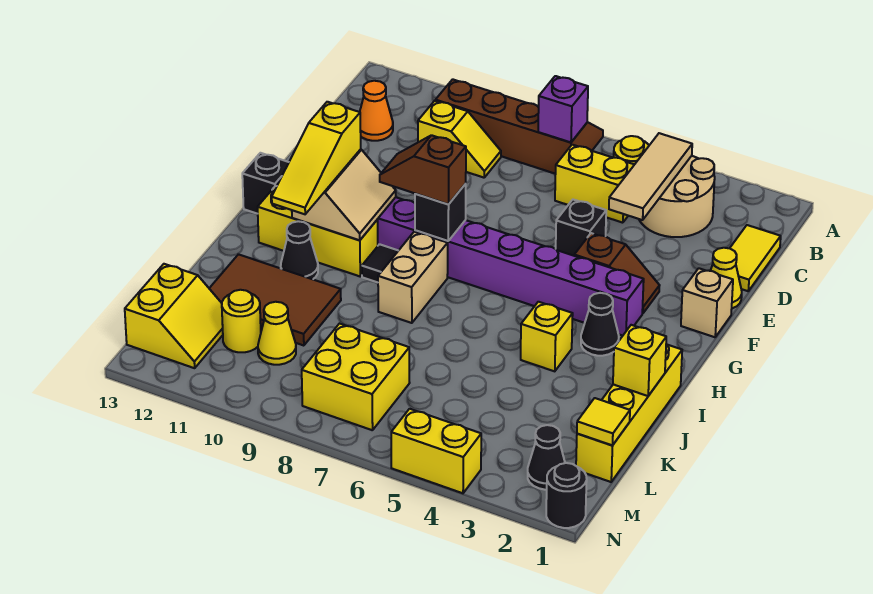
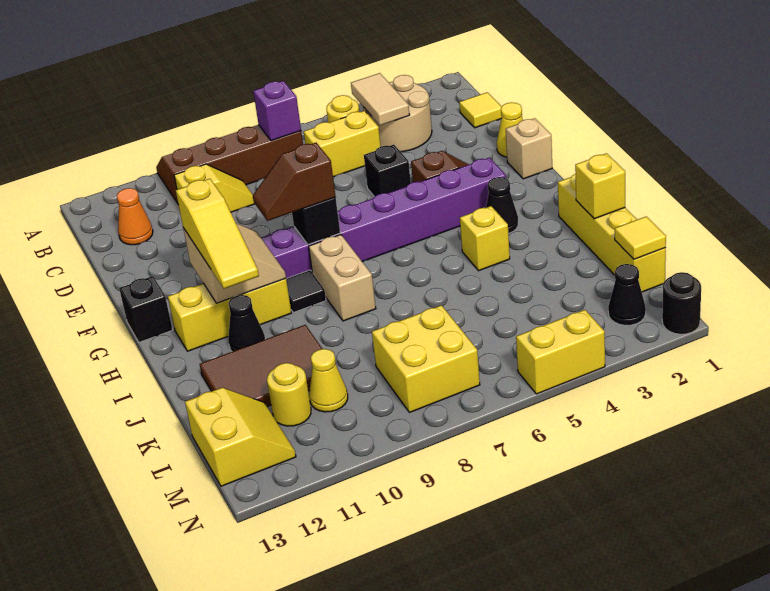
tan tile B4:D4 level 2 -> tan tile B4:C4 level 2
yellow tile C1:D1 level 1 -> yellow tile C1 level 1

